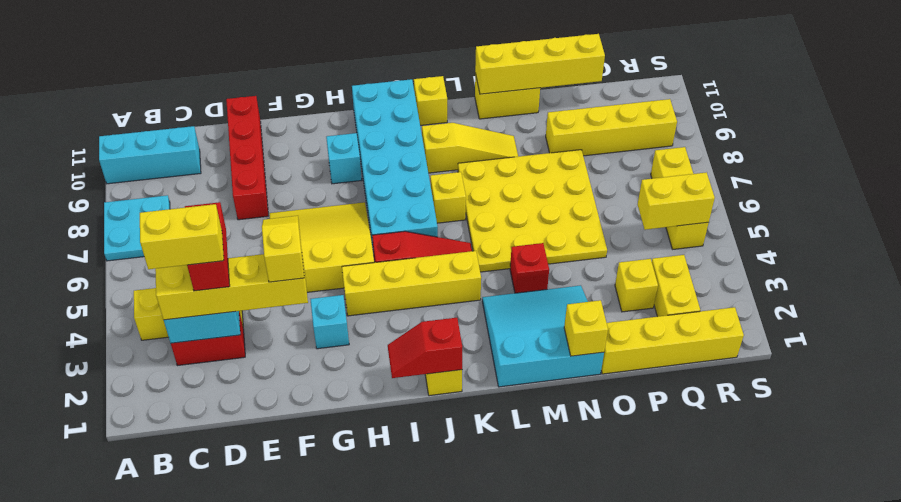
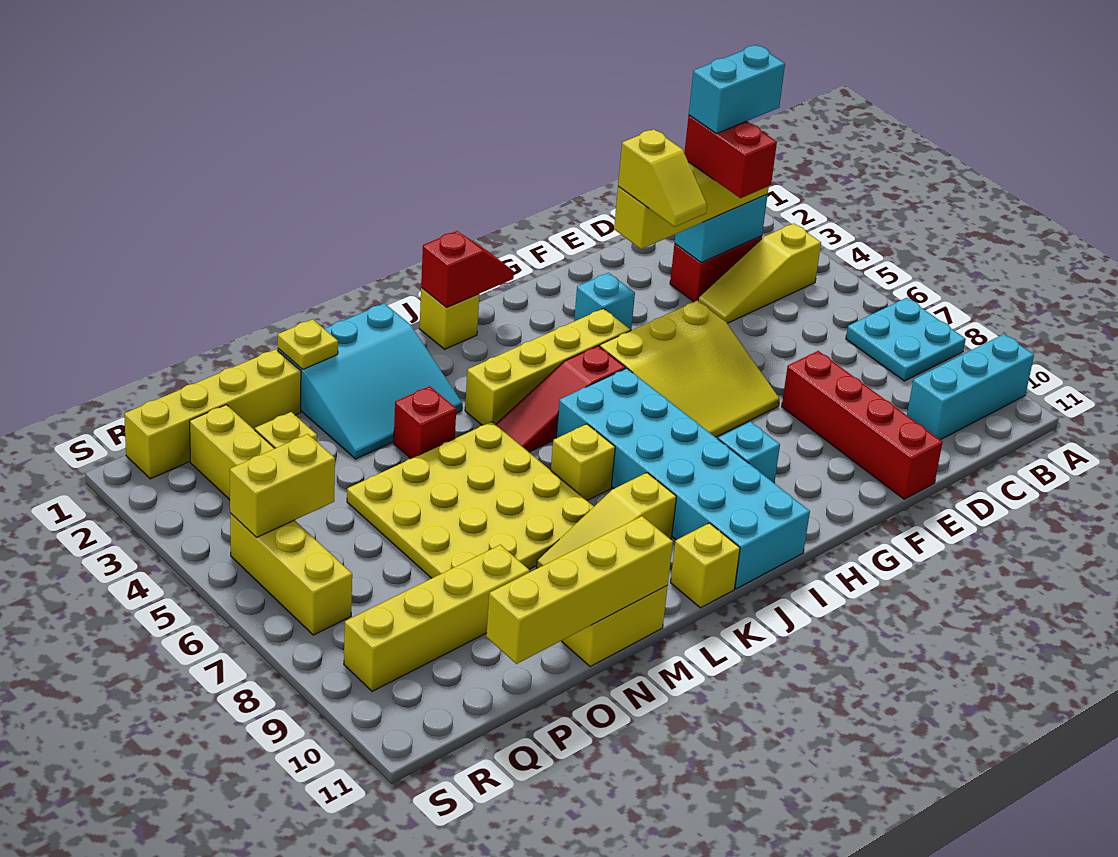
yellow brick C3:D3 level 5 -> cyan brick C3:D3 level 5
yellow brick N1 level 2 -> yellow plate N1 level 2

